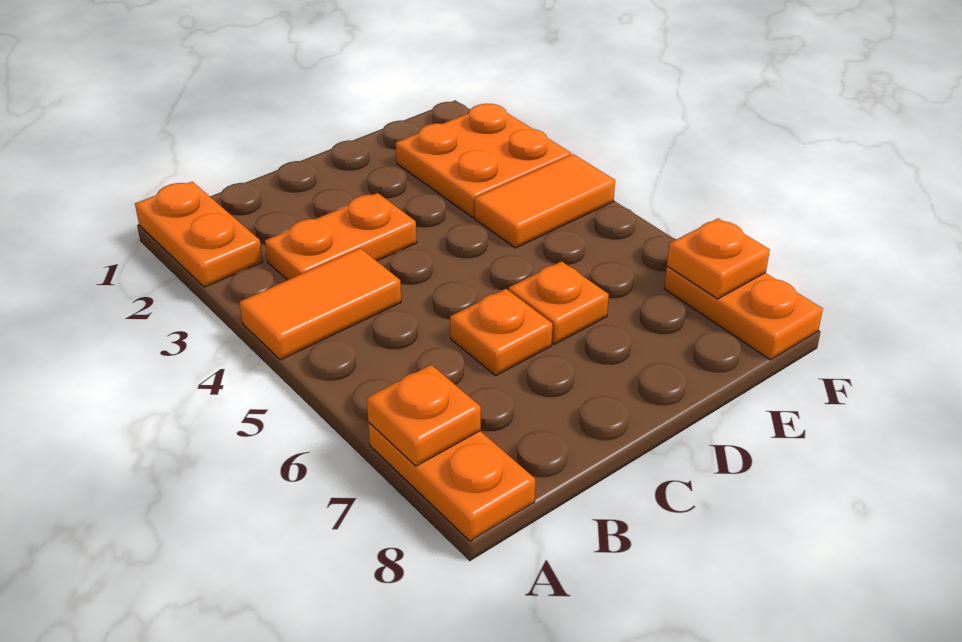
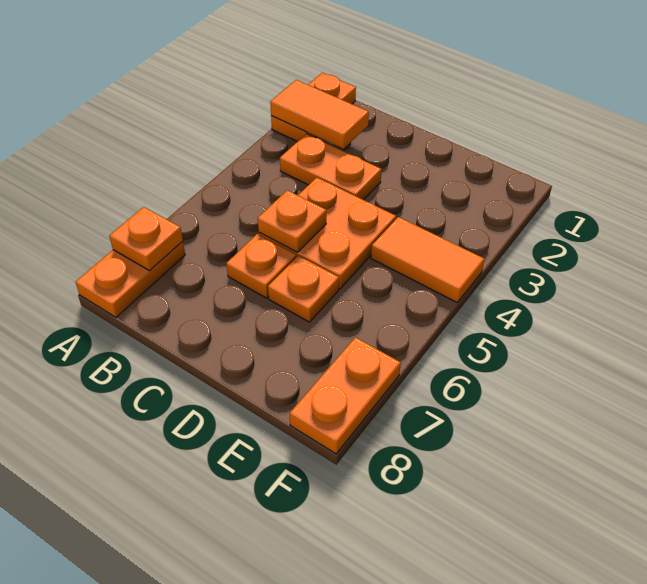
orange tile A4:B4 level 1 -> orange tile A2:B2 level 2
orange plate E2:F3 level 1 -> orange plate C4:D5 level 1
orange plate F7 level 2 -> orange plate C5 level 2

